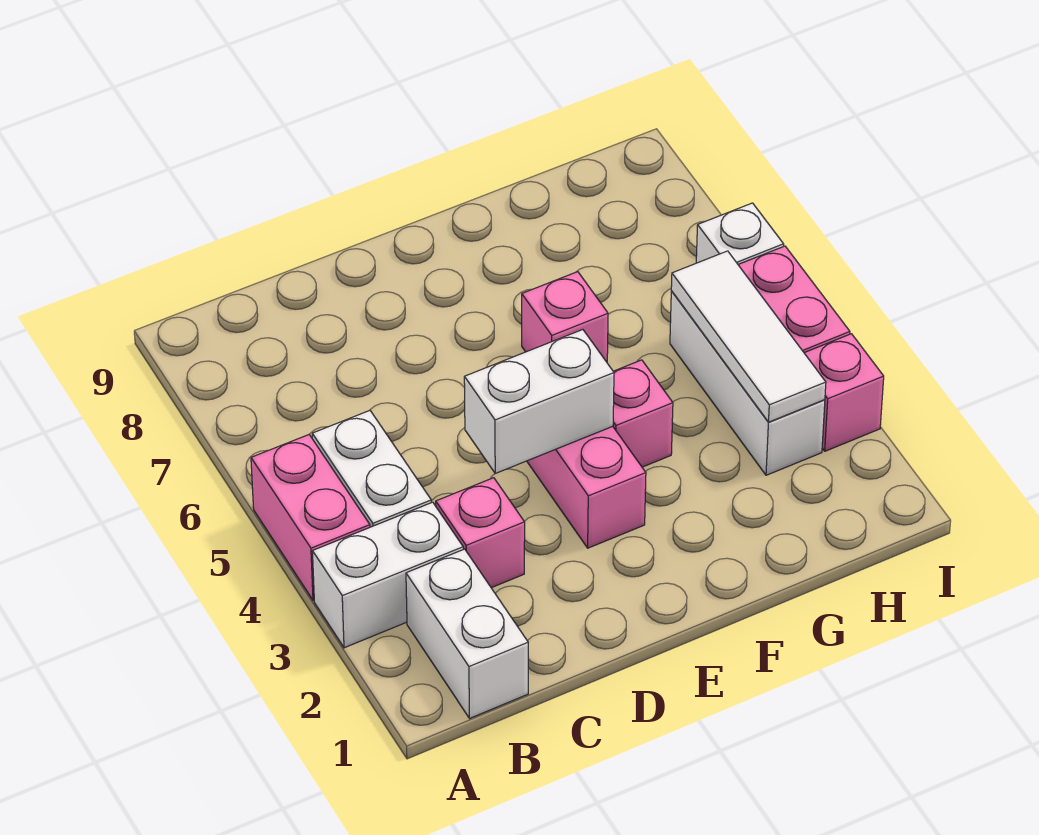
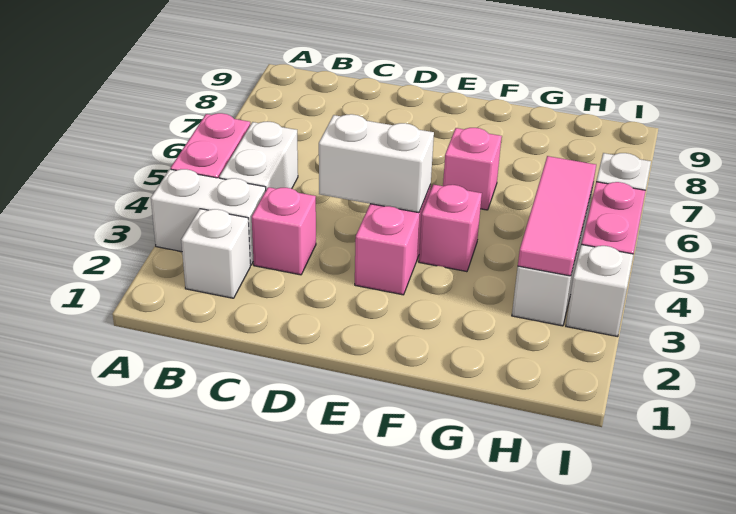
white brick B1:B2 level 1 -> white brick B2 level 1
white tile H3:H5 level 2 -> pink tile H3:H5 level 2
pink brick I3 level 1 -> white brick I3 level 1

